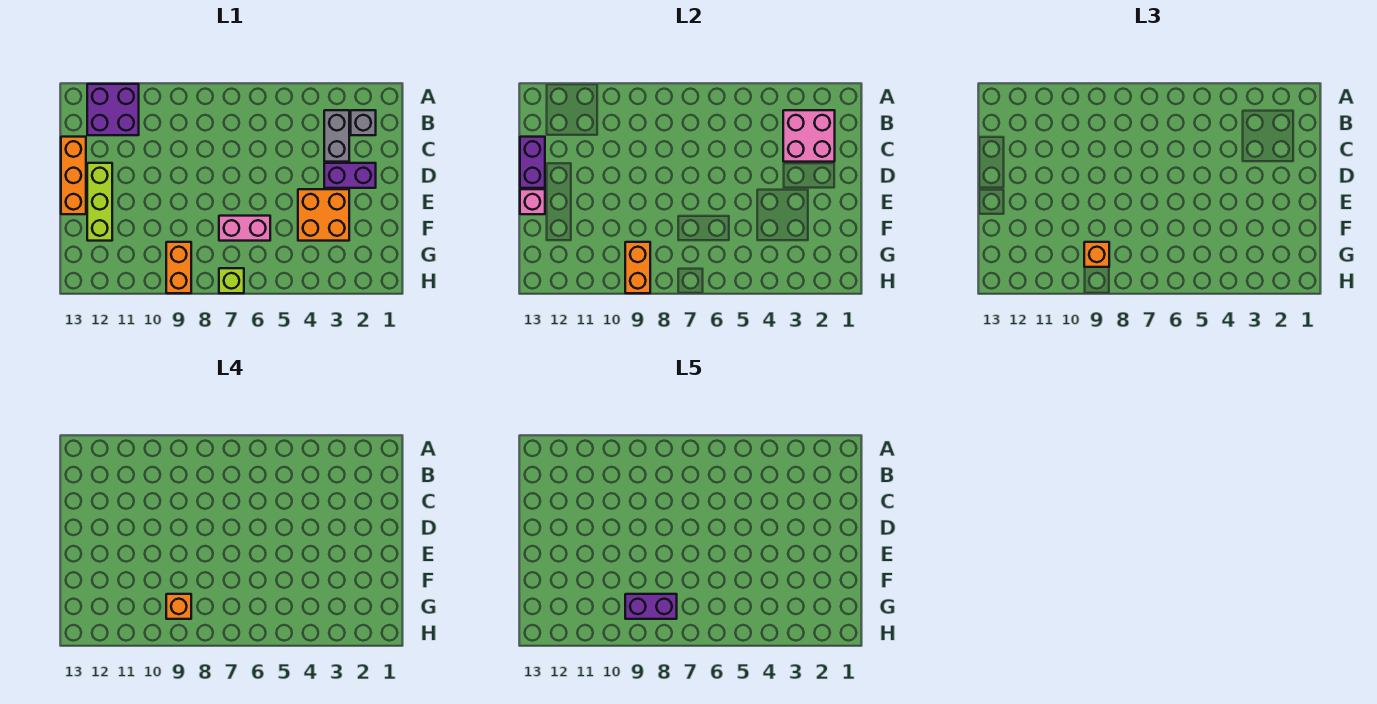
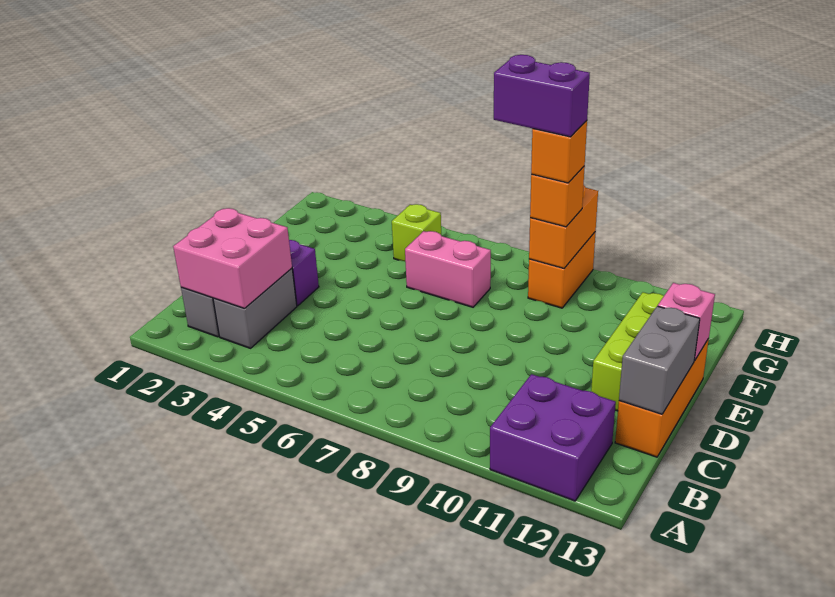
purple brick C13:D13 level 2 -> grey brick C13:D13 level 2
orange brick E3:F4 level 1 -> none
lime brick H7 level 1 -> lime brick G5 level 1

